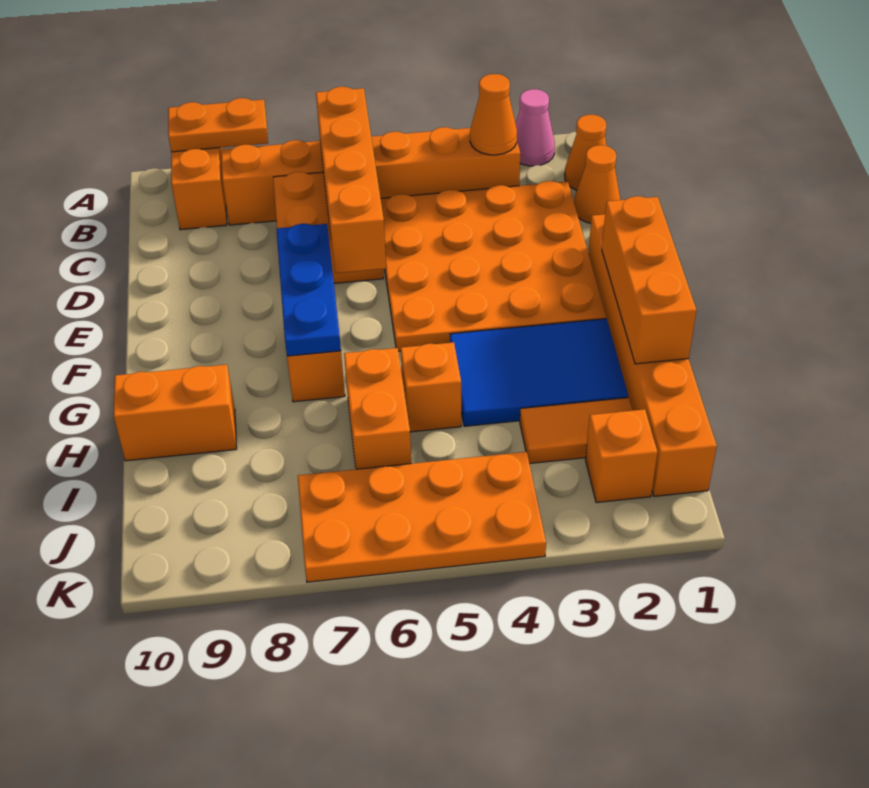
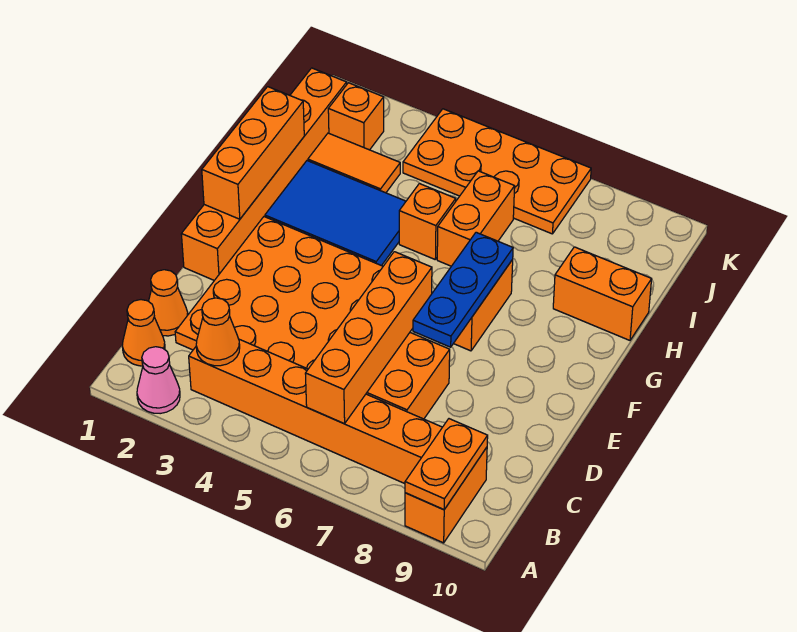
orange plate A8:A9 level 2 -> orange plate A9:B9 level 2

